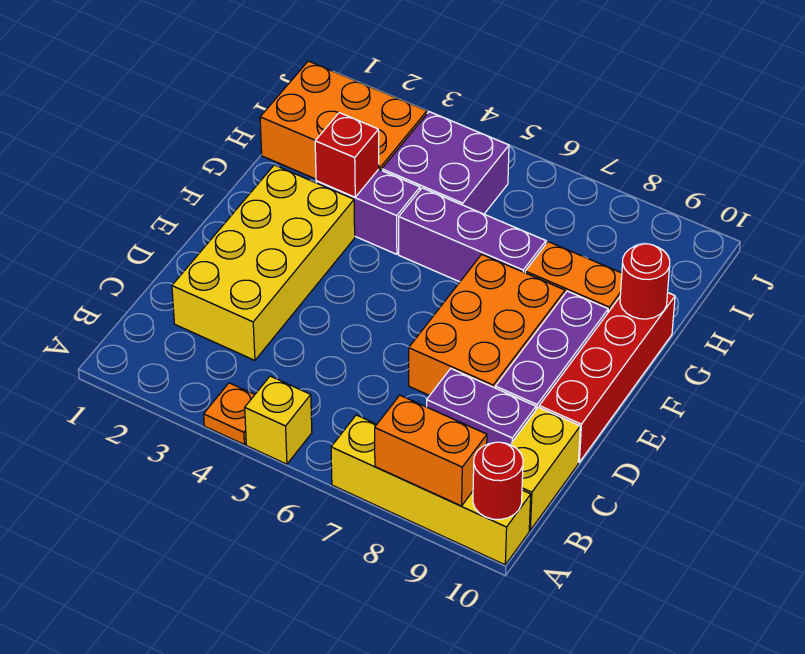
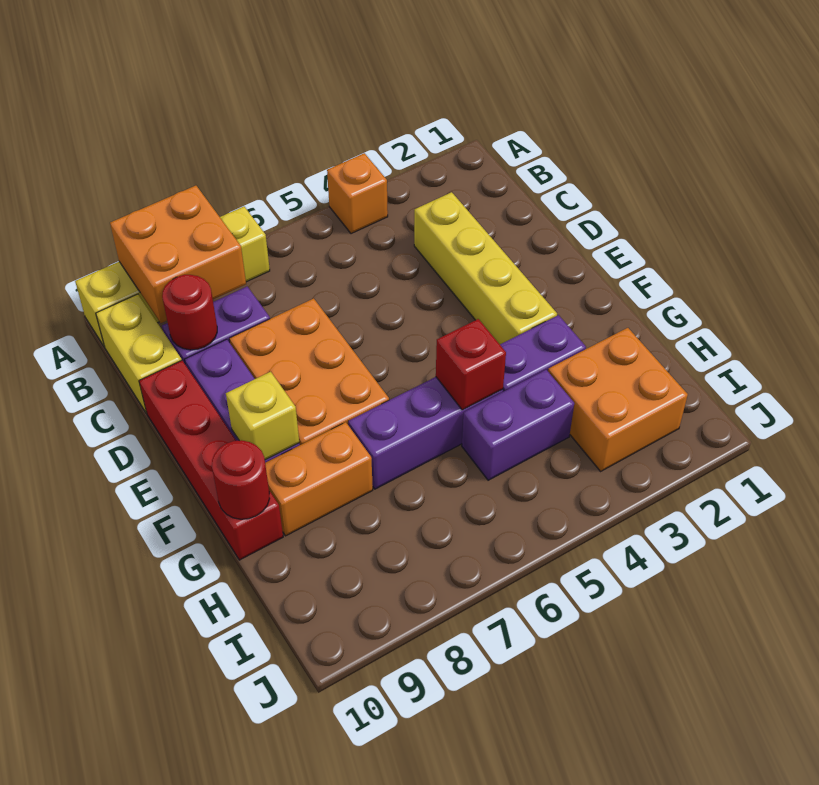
orange plate A4 level 1 -> orange brick A4 level 1
yellow brick A5 level 1 -> yellow brick F9 level 2
orange brick A8:A9 level 2 -> orange brick A8:B9 level 2
red round brick A10 level 2 -> red round brick C9 level 2
yellow brick C2:F3 level 1 -> yellow brick C3:F3 level 1
red brick G3 level 2 -> red brick G5 level 2
orange brick H1:I3 level 1 -> orange brick H2:I3 level 1
purple brick H4:I5 level 1 -> purple brick H4:H5 level 1

